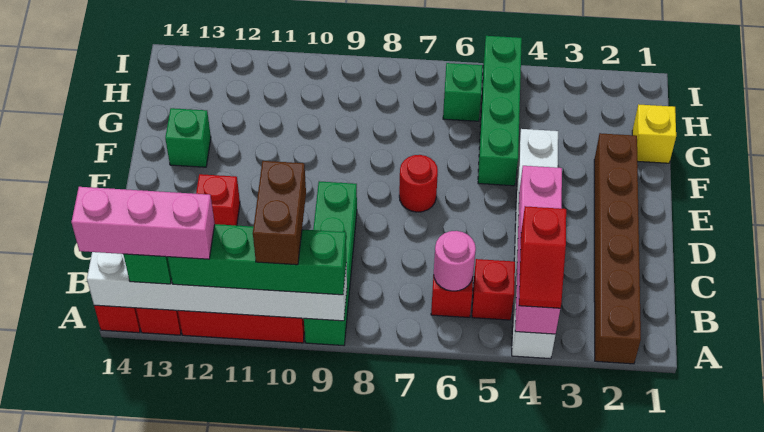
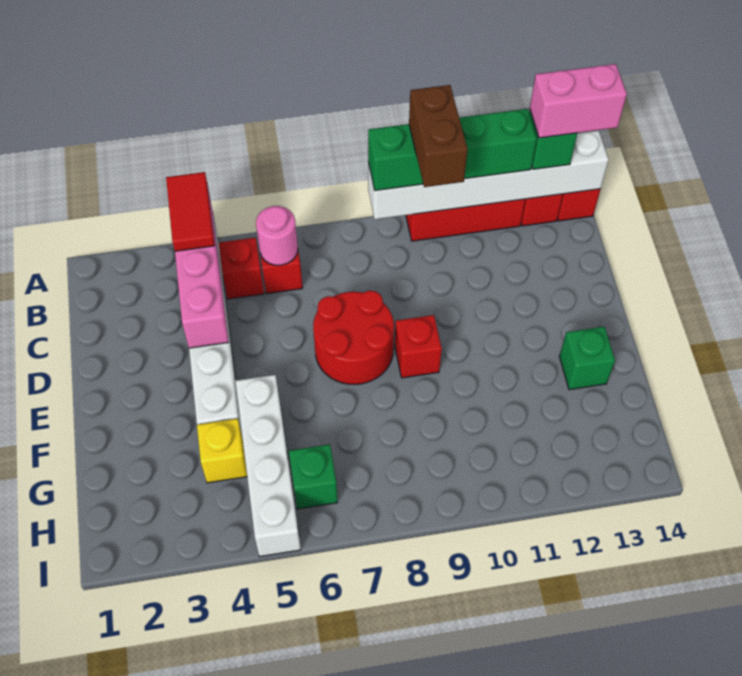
brown brick A2:F2 level 1 -> none
red slope A4:B4 level 3 top B -> red tile A4:B4 level 3
green brick A9:D9 level 1 -> none
pink brick A12:A14 level 4 -> pink brick A13:A14 level 4
red brick D12 level 1 -> red brick E9 level 1
red round brick E7 level 1 -> red round brick D7:E8 level 1
green brick F5:I5 level 1 -> white brick F5:I5 level 1
yellow brick G1 level 1 -> yellow brick G4 level 1

